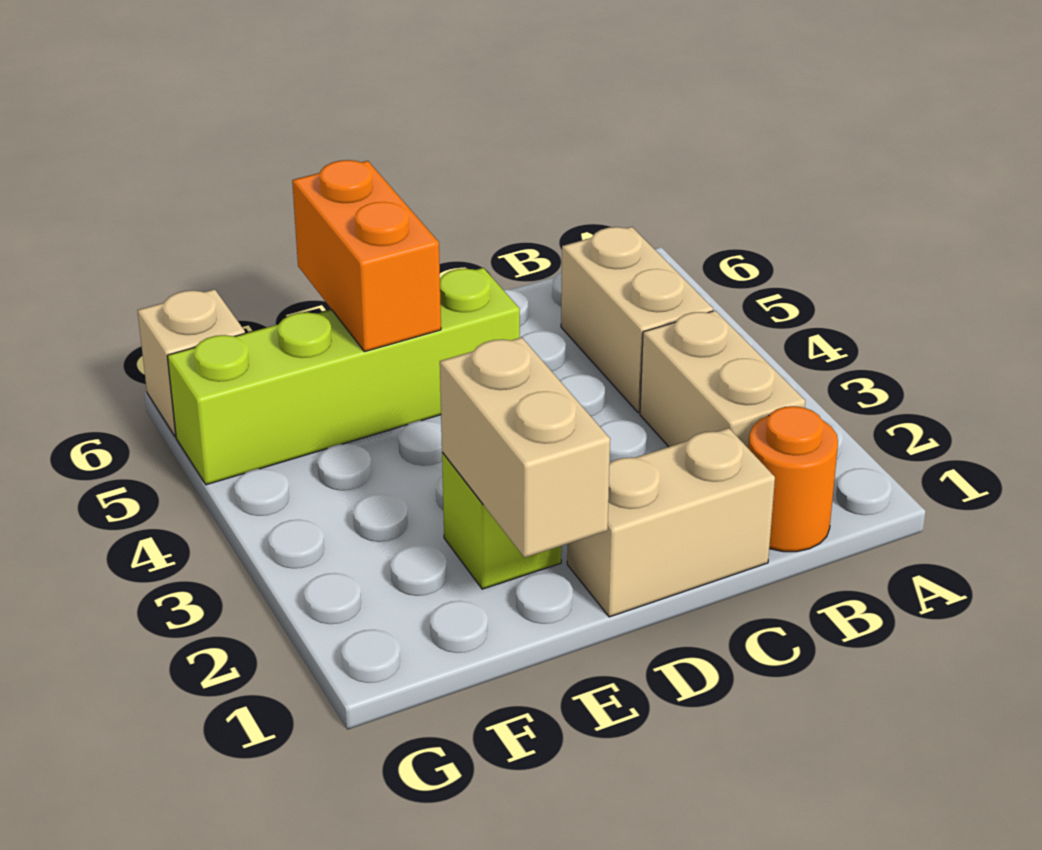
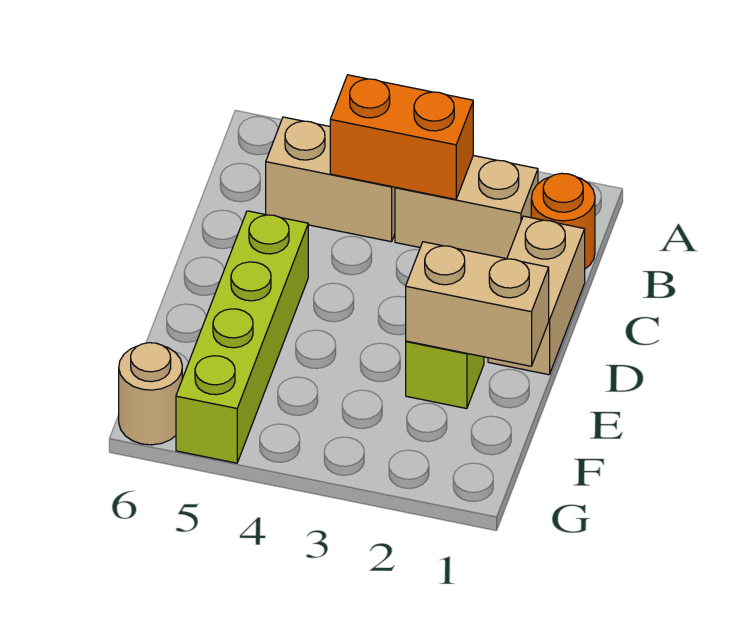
orange brick E5:E6 level 2 -> orange brick B3:B4 level 2
tan brick G6 level 1 -> tan round brick G6 level 1

